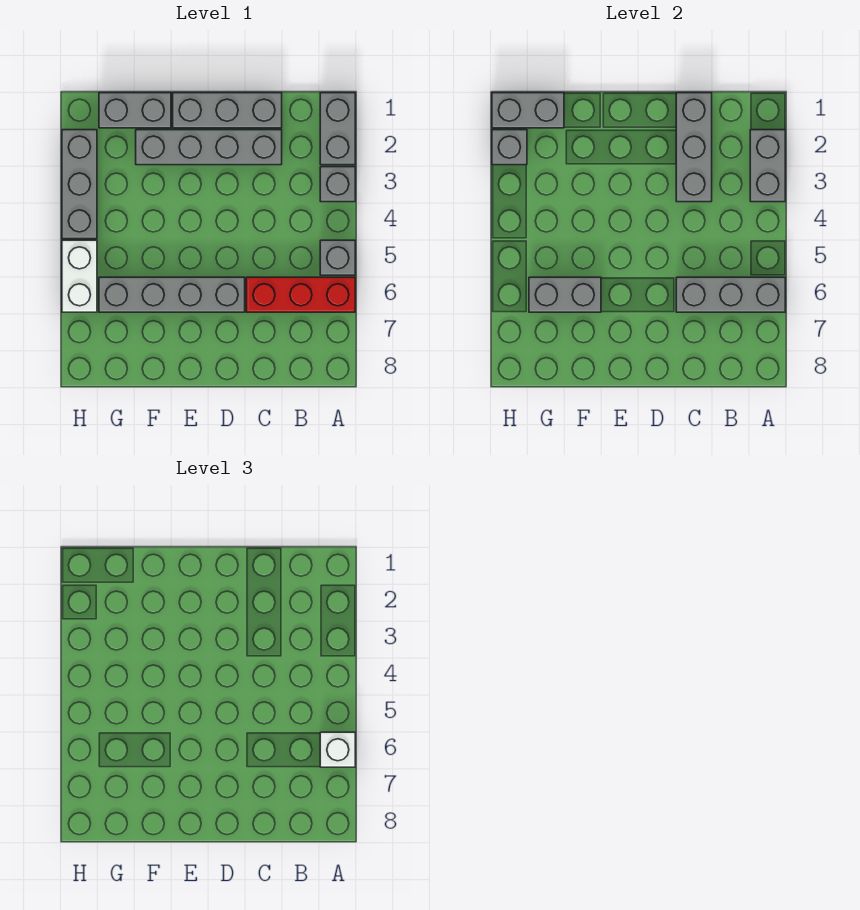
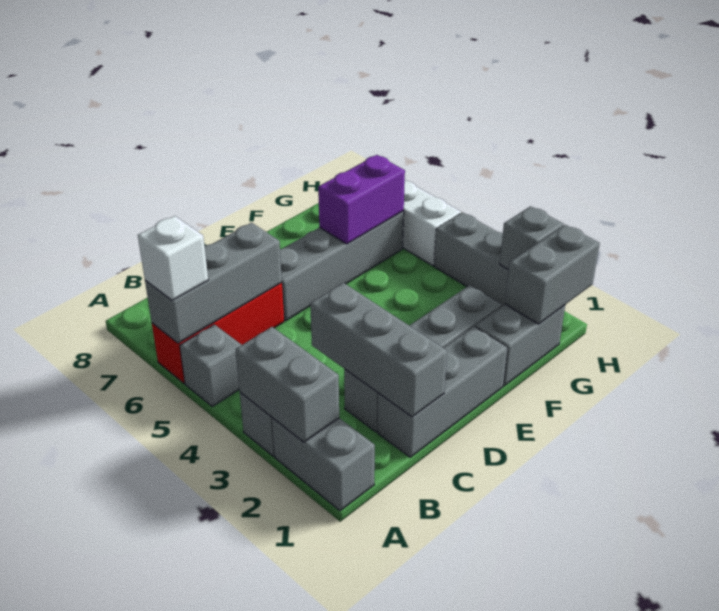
grey brick F6:G6 level 2 -> purple brick F6:G6 level 2

